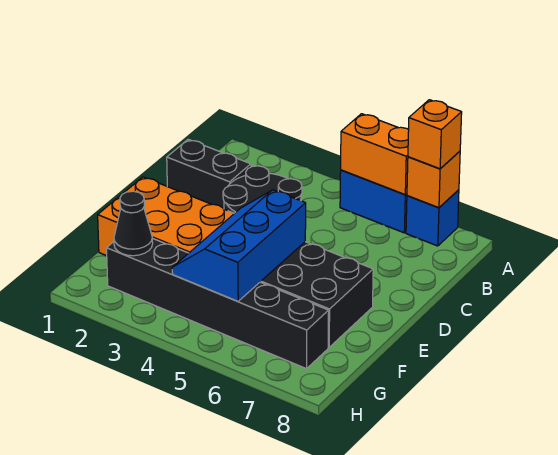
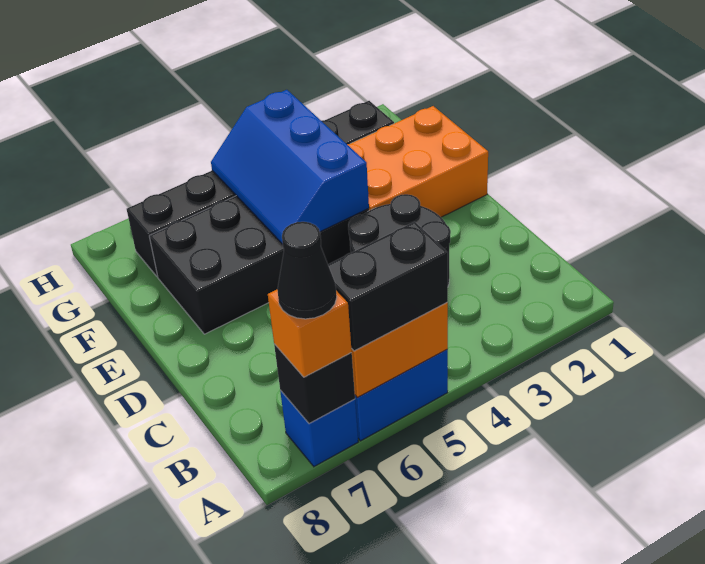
orange brick A7 level 2 -> black brick A7 level 2
black brick C1:C2 level 1 -> black brick A5:A6 level 3
blue slope E4:G5 level 2 top 5 -> blue slope E4:G5 level 2 top 4
black cone G2 level 2 -> black cone A7 level 4

